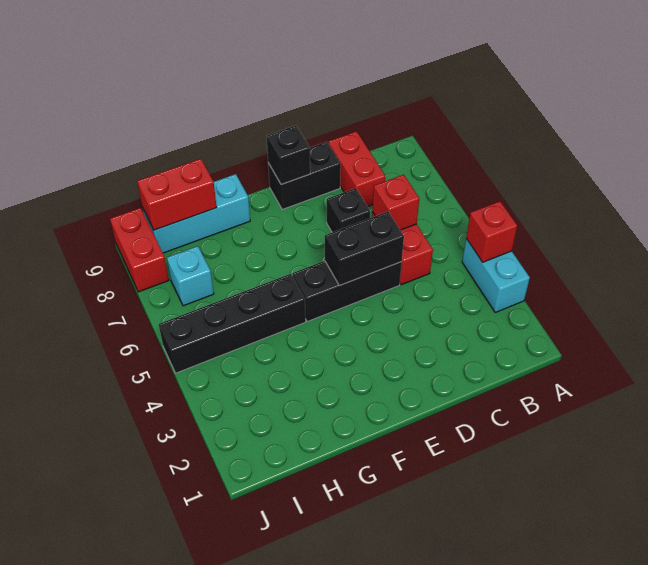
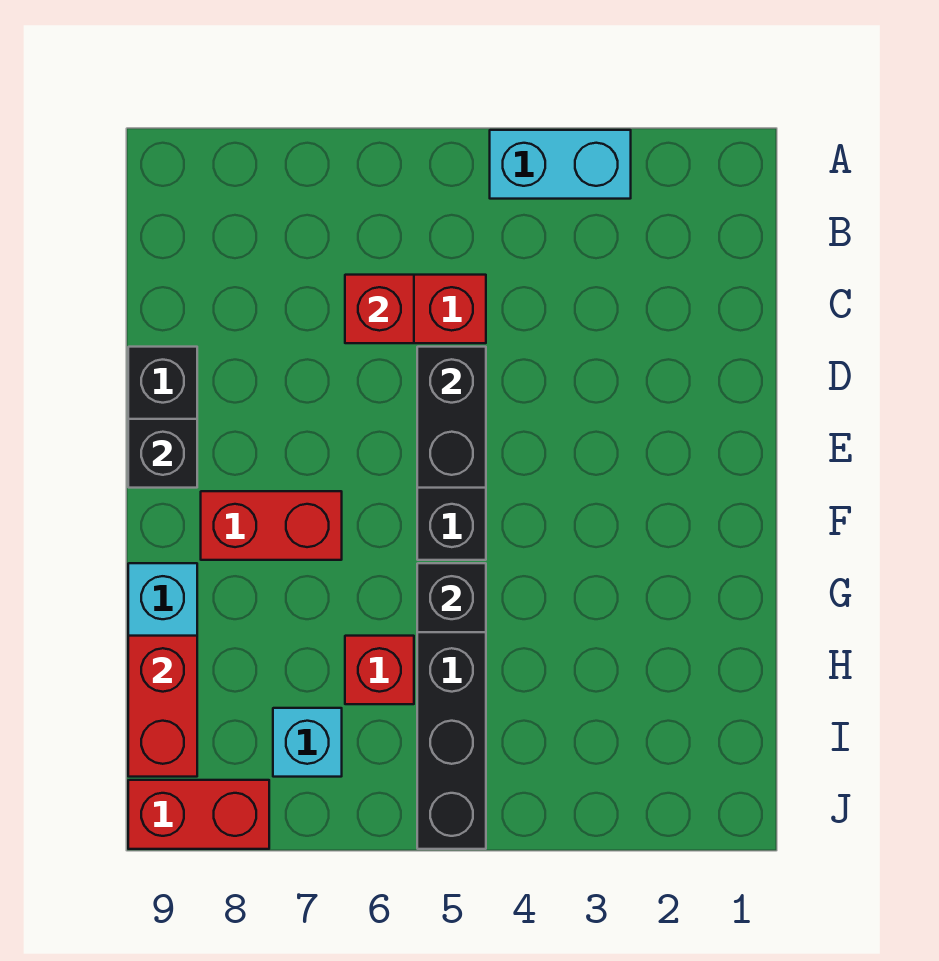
red brick A4 level 2 -> red brick H6 level 1
red brick C8:C9 level 1 -> red brick F7:F8 level 1
black brick D7 level 1 -> black brick G5 level 2

